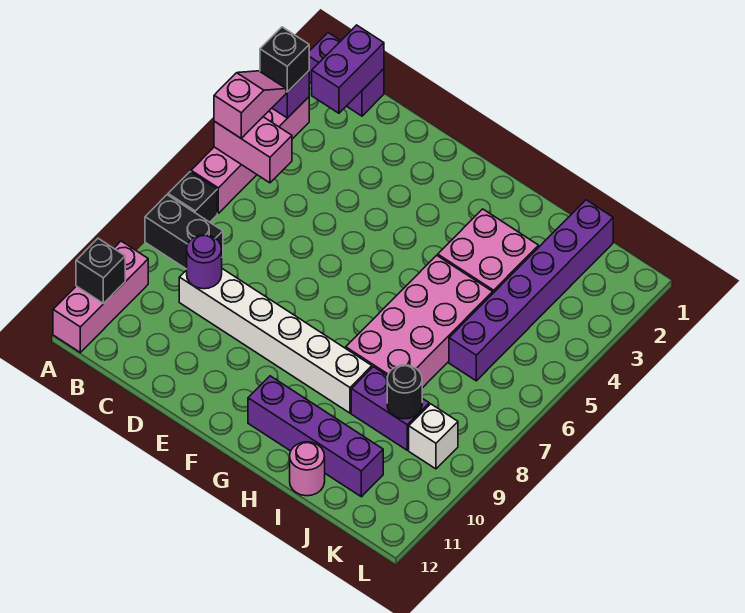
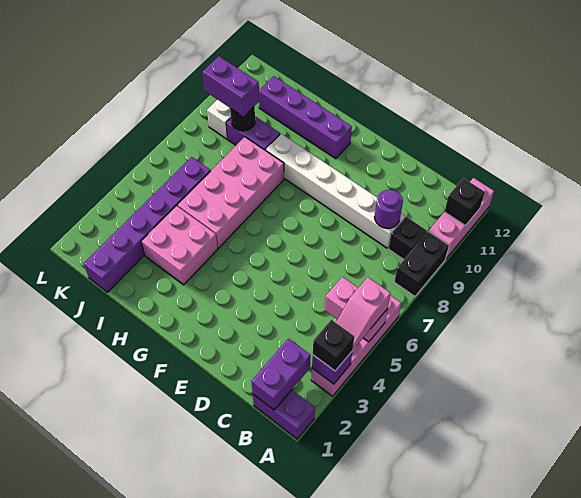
black brick A7 level 1 -> black brick B9 level 1
black brick A8:B8 level 1 -> black brick A8:A9 level 1
pink round brick I12 level 1 -> none
none -> purple brick J9:K9 level 3

